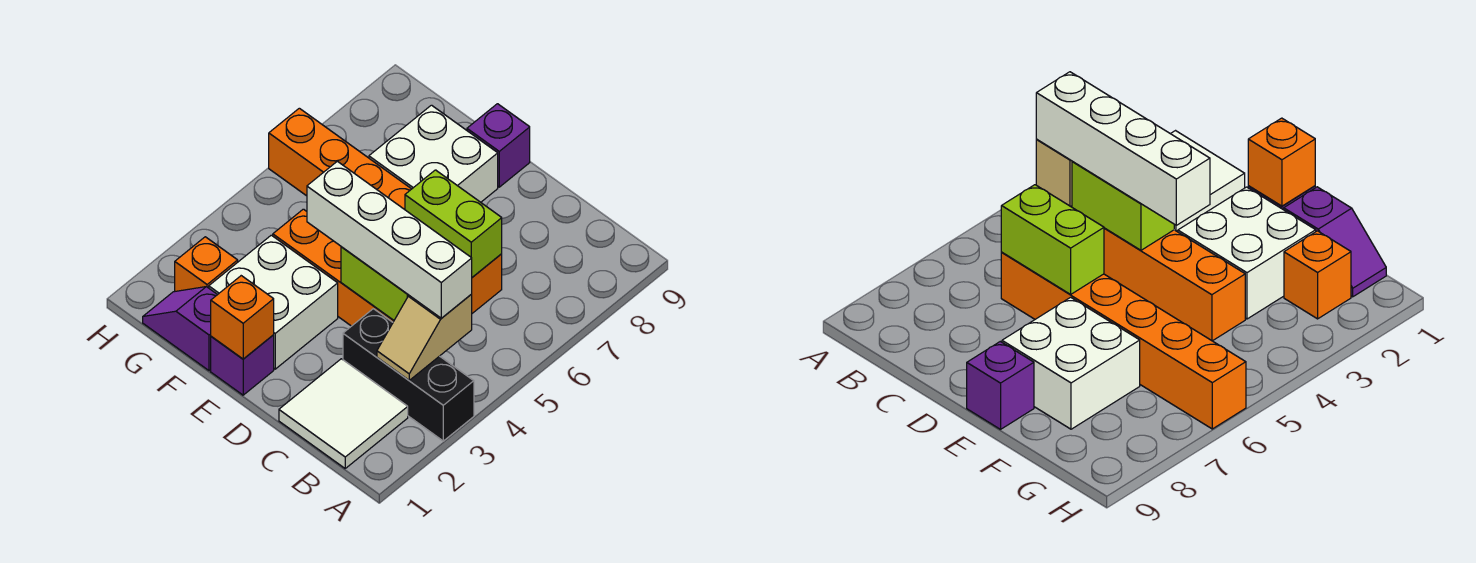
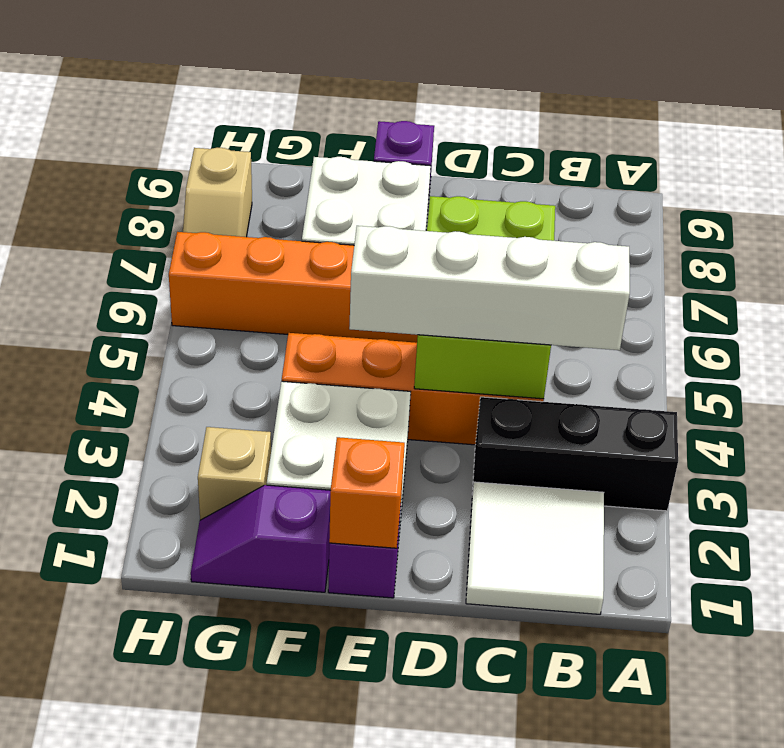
tan slope B3:B4 level 2 top 4 -> tan slope H7:H8 level 1 top 8
orange brick G2 level 1 -> tan brick G2 level 1

